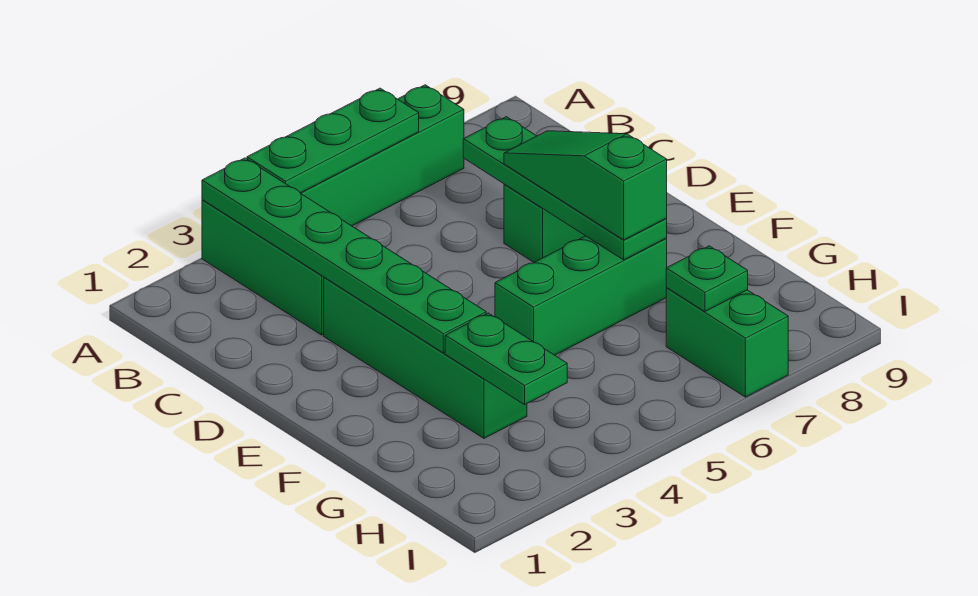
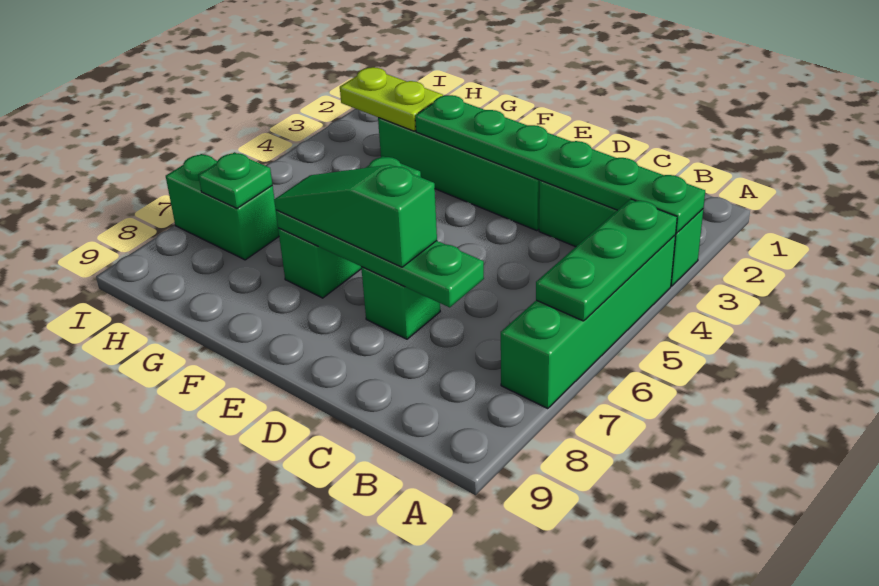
green slope D7:F7 level 3 top F -> green slope D7:F7 level 3 top D
green plate G3:H3 level 2 -> lime plate G3:H3 level 2

